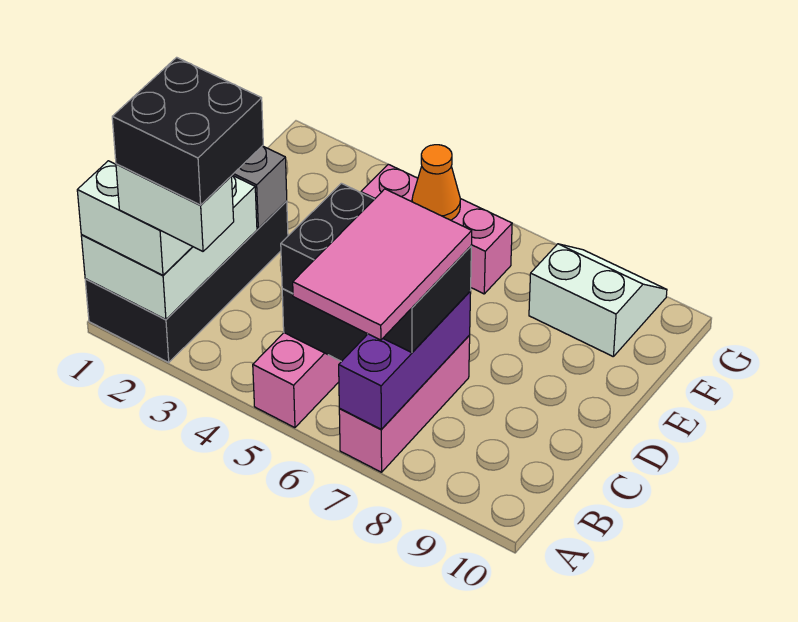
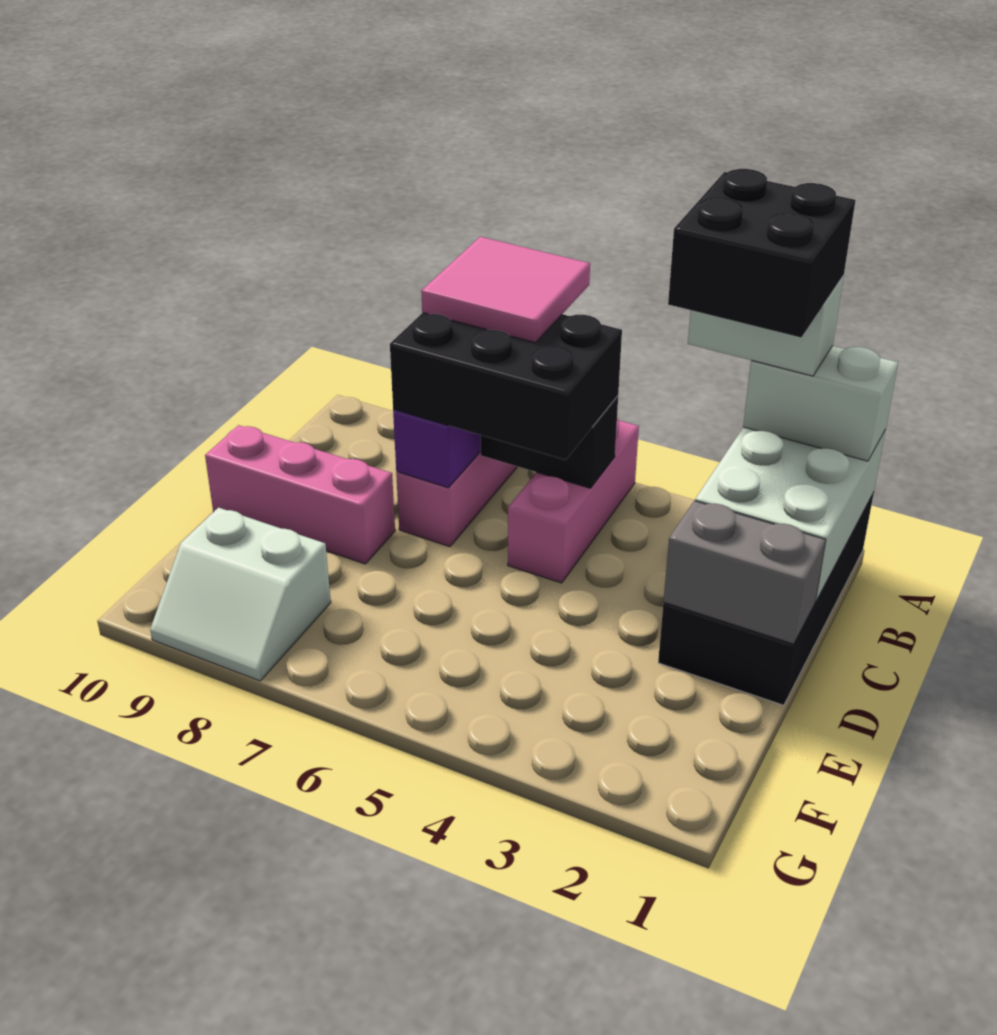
pink tile A6:C7 level 4 -> pink tile A6:B7 level 4
pink brick F4:F6 level 1 -> pink brick D8:D10 level 1
orange cone F5 level 2 -> none

